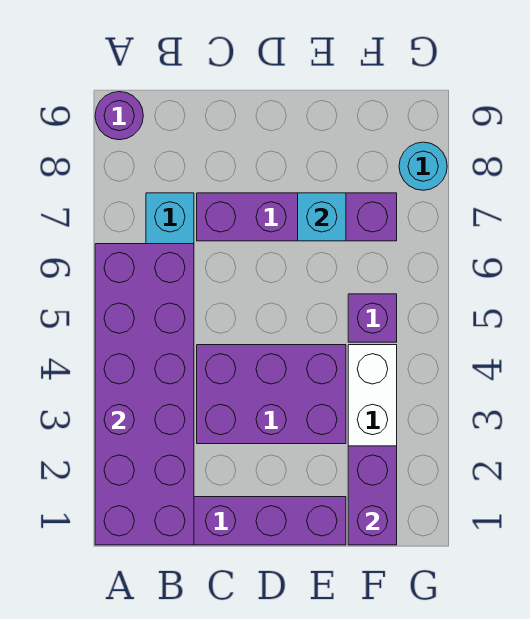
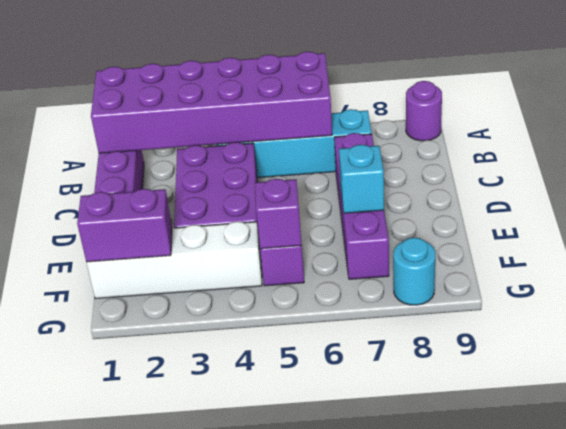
none -> purple brick F5 level 2

